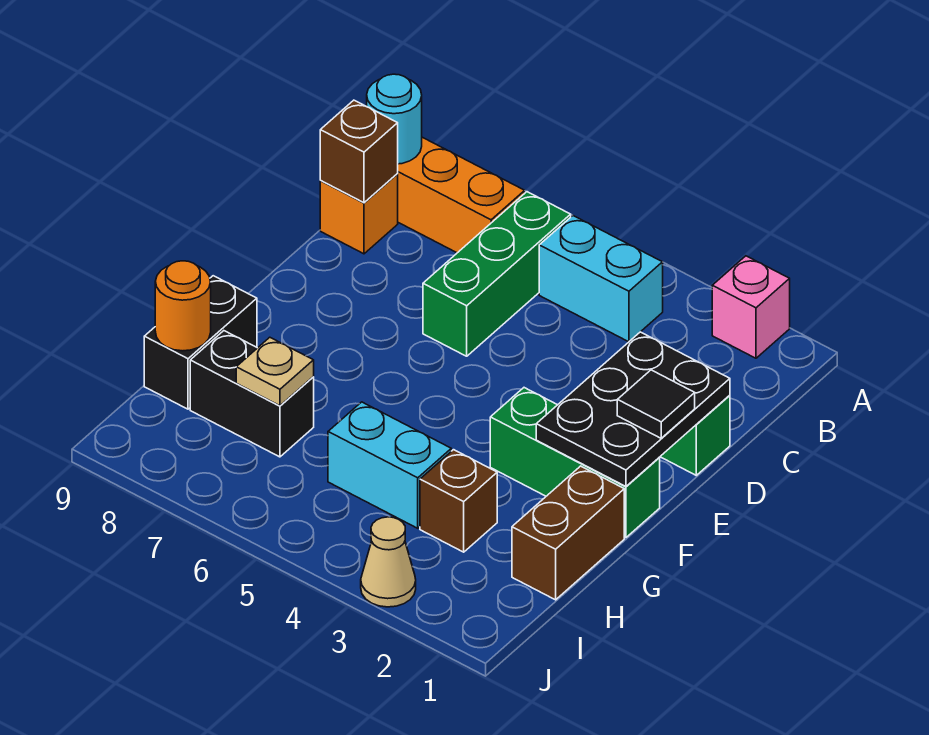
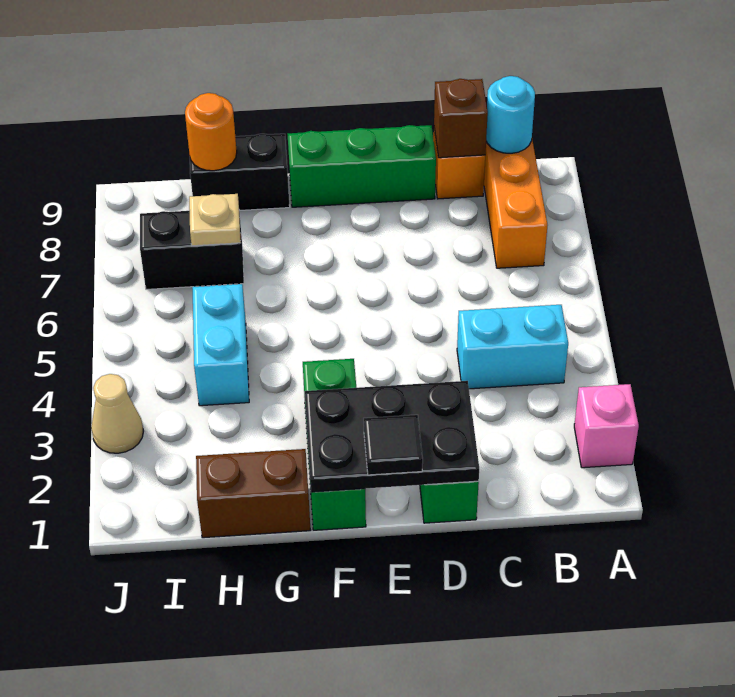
cyan brick B4:B5 level 1 -> cyan brick B4:C4 level 1
green brick B6:D6 level 1 -> green brick D9:F9 level 1
brown brick H3 level 1 -> none
black brick H7:H8 level 1 -> black brick H7:I7 level 1

